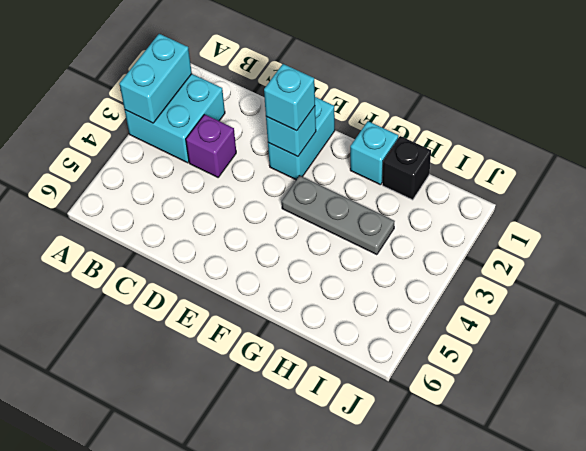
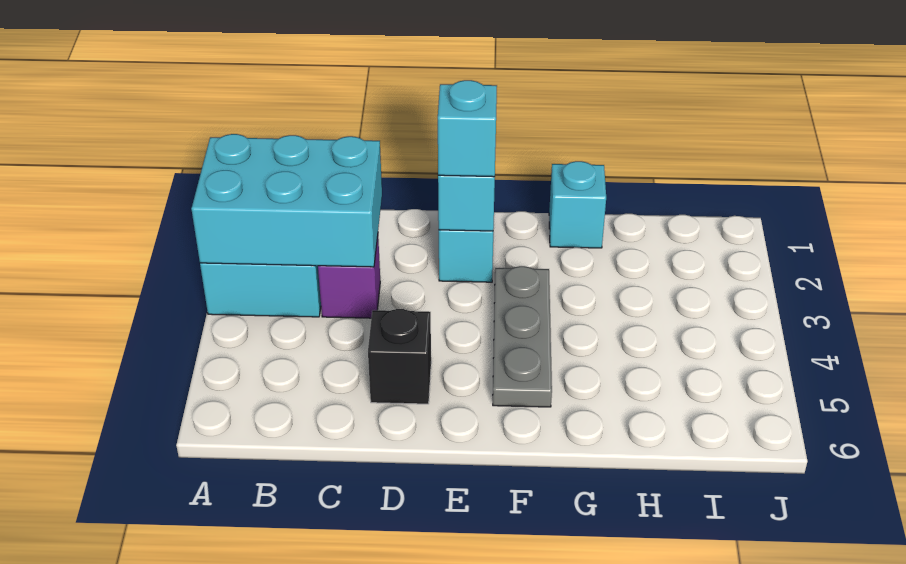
cyan brick A2:A3 level 2 -> cyan brick A2:C3 level 2
grey plate F3:H3 level 1 -> grey plate F3:F5 level 1
black brick H1 level 1 -> black brick D5 level 1

